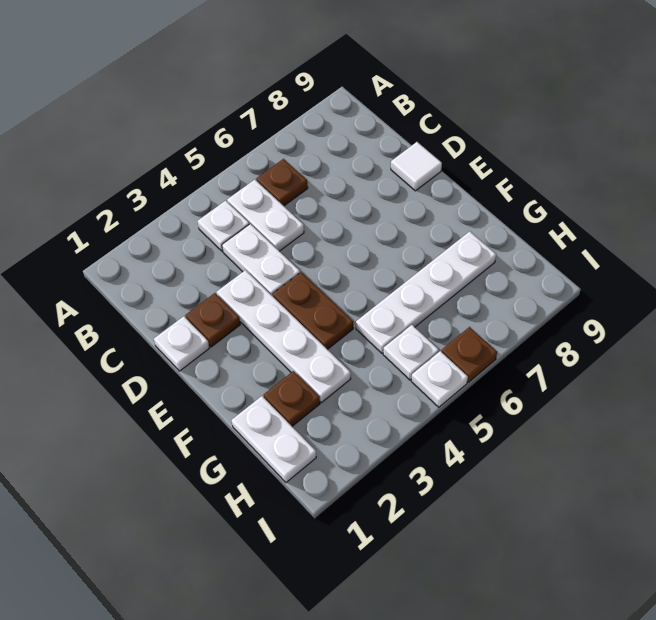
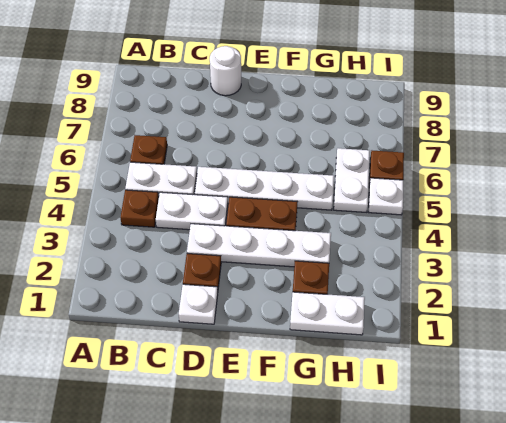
white plate B4 level 1 -> brown plate B4 level 1
white tile D9 level 1 -> white round brick D9 level 1
white plate G5:G8 level 1 -> white plate D5:G5 level 1
white plate H5 level 1 -> white plate H5:H6 level 1

